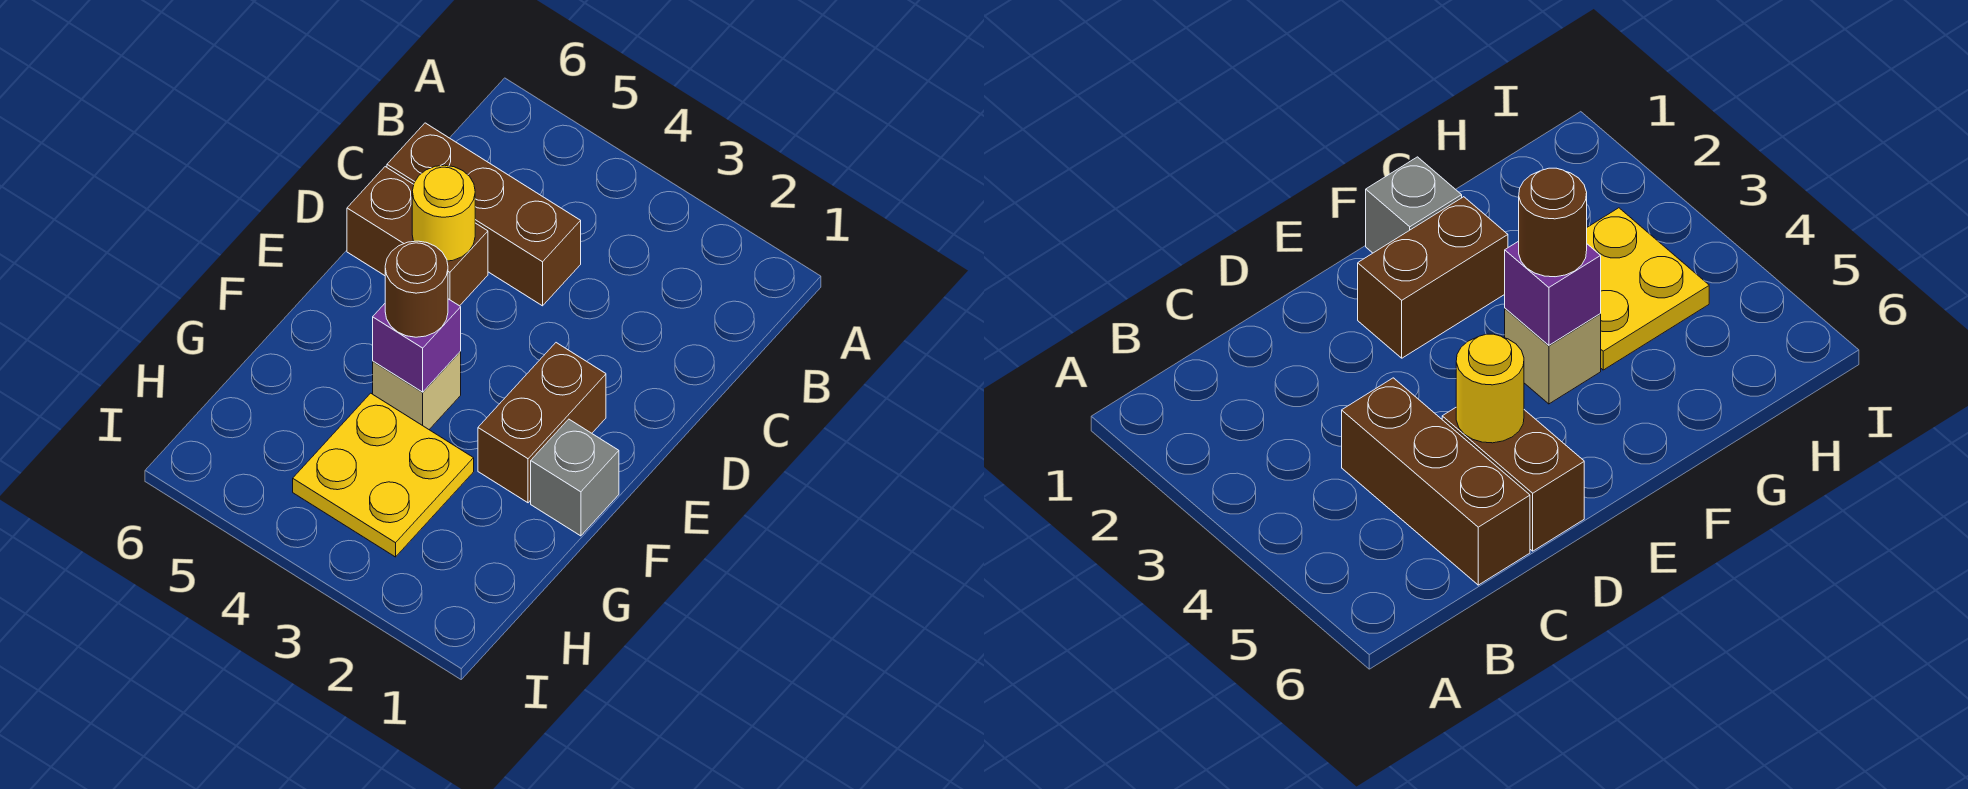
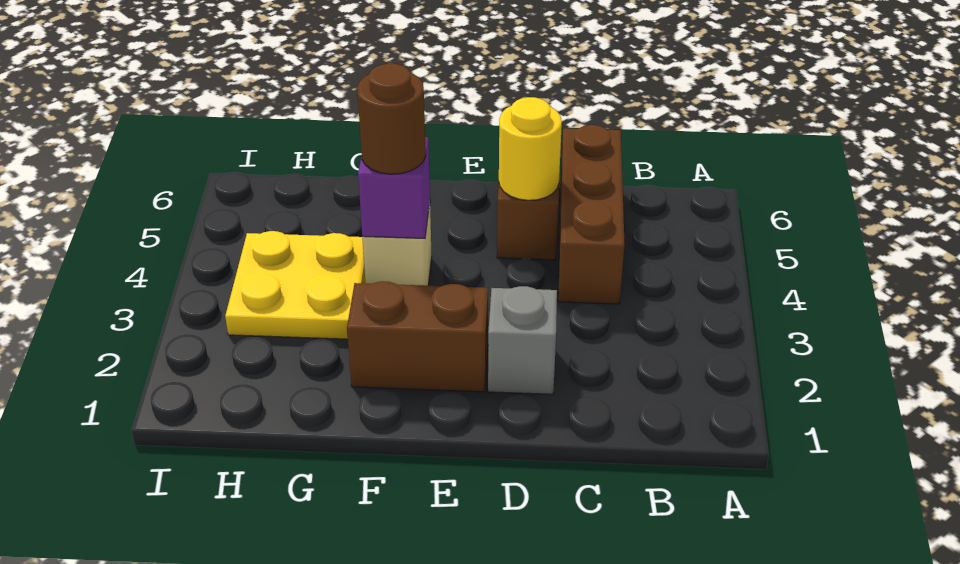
grey brick F1 level 1 -> grey brick D2 level 1

